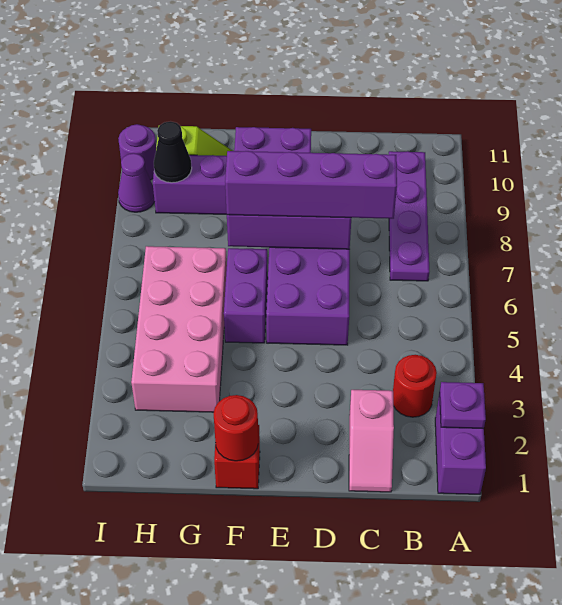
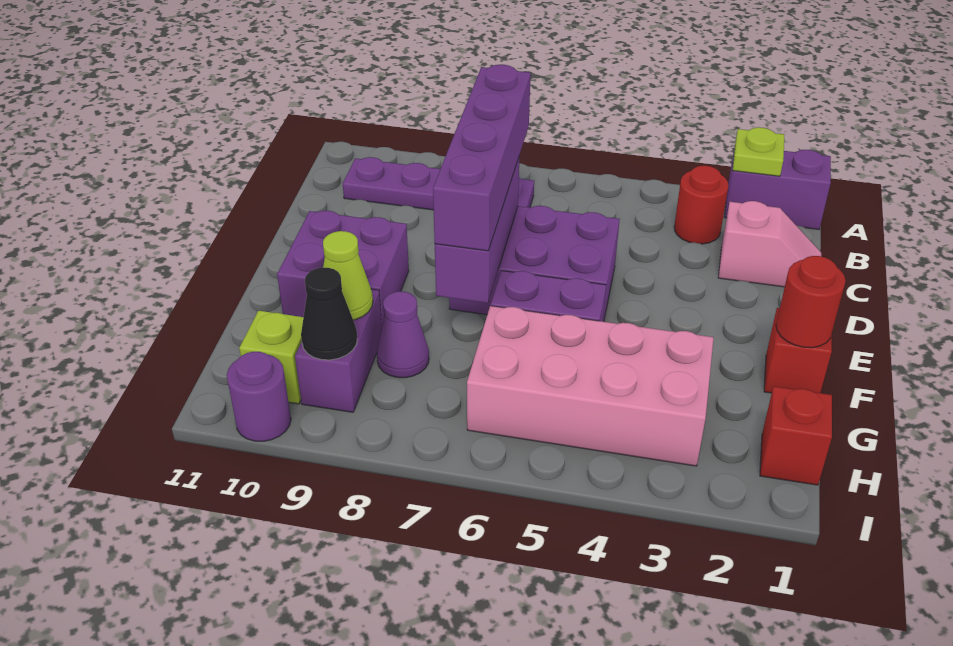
purple plate A2 level 2 -> lime plate A2 level 2
none -> lime cone G9 level 2
none -> red brick H1 level 1
purple cone I9 level 1 -> purple cone G8 level 1

